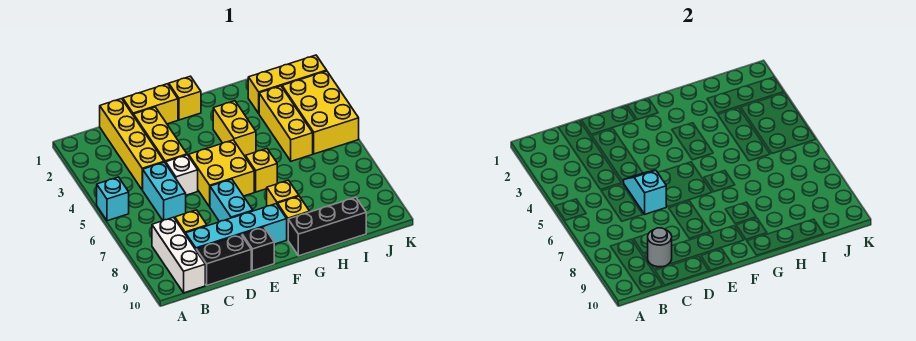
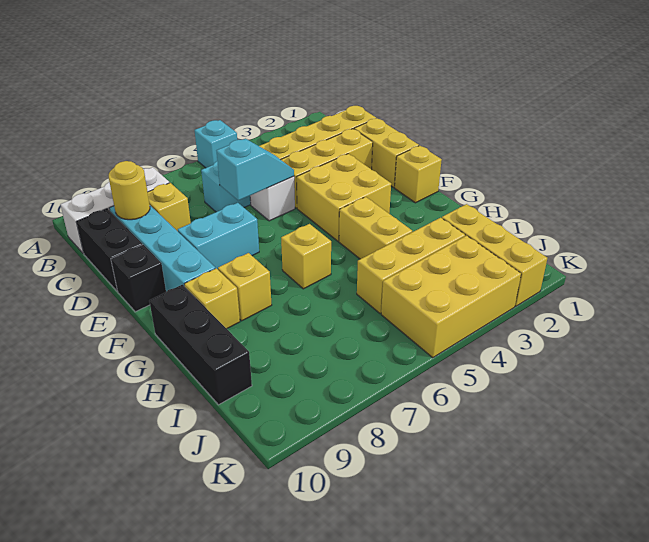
grey round brick C9 level 2 -> yellow round brick C9 level 2
yellow brick E5:F6 level 1 -> yellow brick E3:F4 level 1
yellow brick G3:G4 level 1 -> yellow brick G4:H4 level 1

